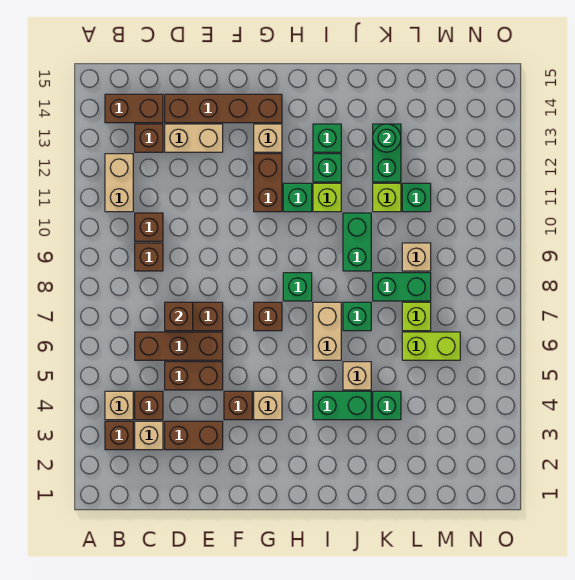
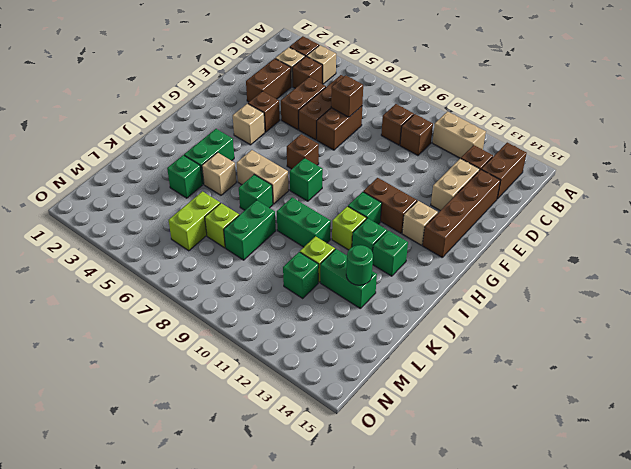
tan brick L9 level 1 -> none

